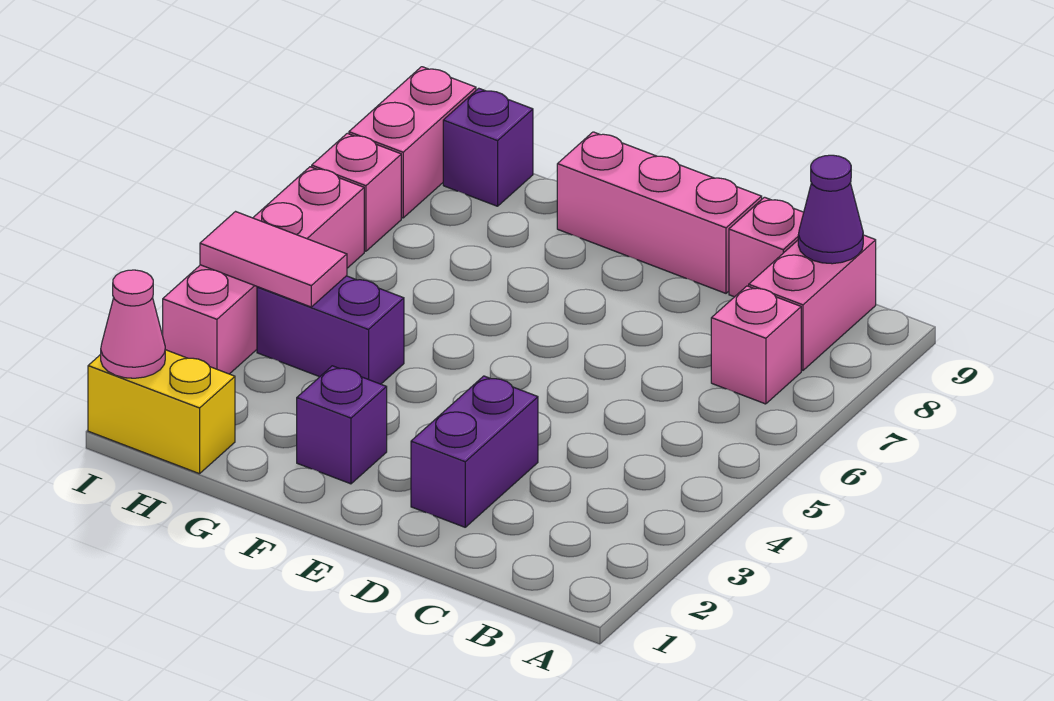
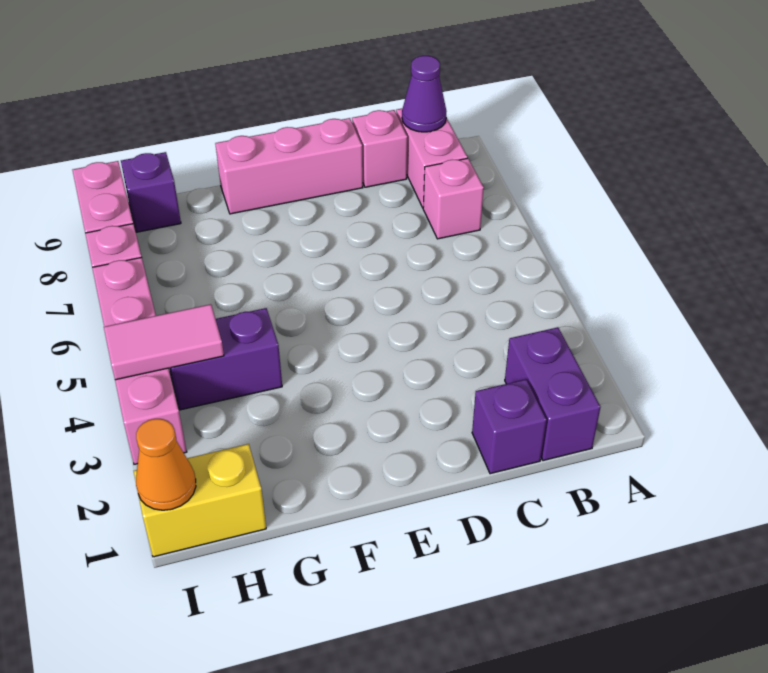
purple brick D2:D3 level 1 -> purple brick B1:B2 level 1
purple brick F2 level 1 -> purple brick C1 level 1
pink cone I1 level 2 -> orange cone I1 level 2

